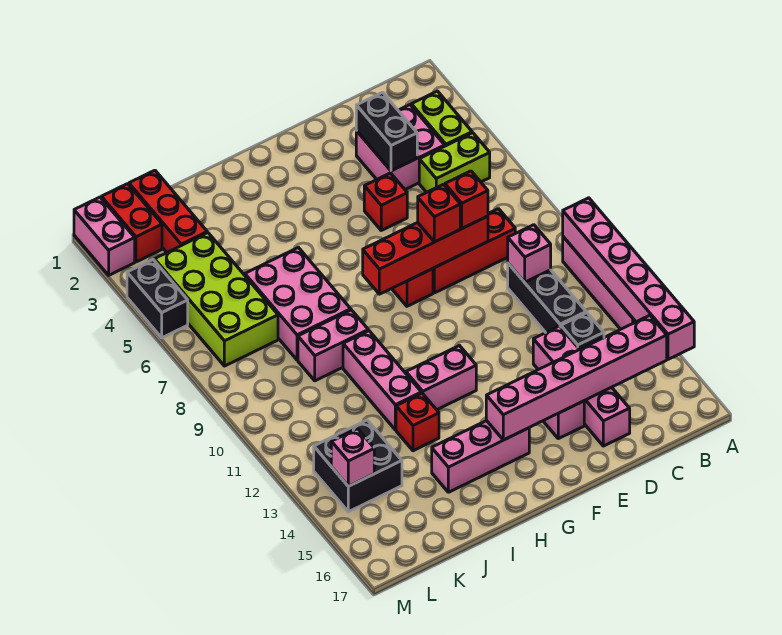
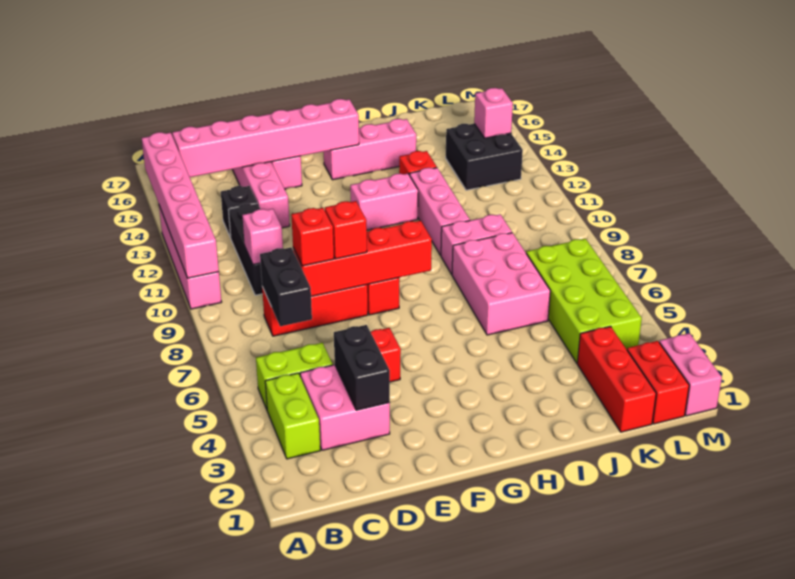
black brick M4:M5 level 1 -> black brick C7:C8 level 2

